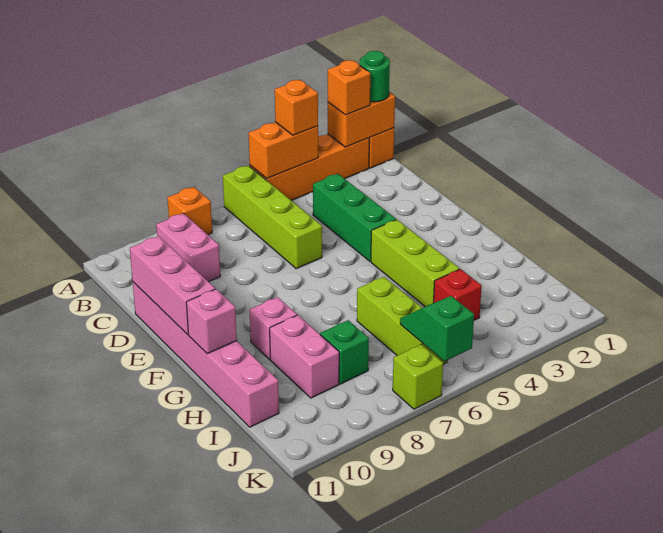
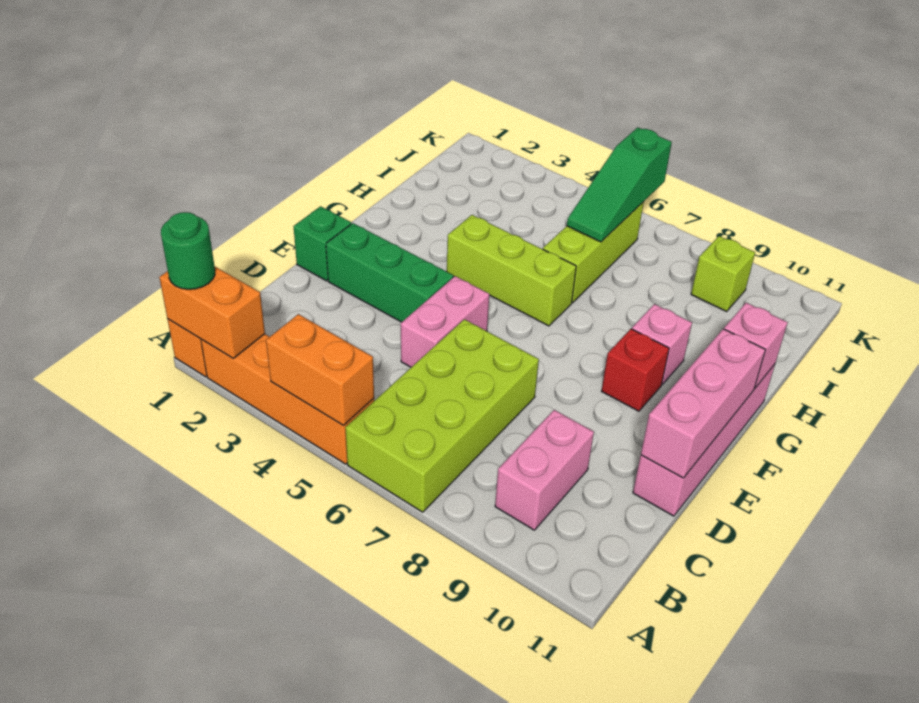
orange brick A2 level 3 -> none
orange brick A4 level 3 -> none
lime brick A6:D6 level 1 -> lime brick A6:D7 level 1
orange brick A8 level 1 -> none
green brick C4:E4 level 1 -> green brick E2:E4 level 1
pink brick D11:I11 level 1 -> pink brick D11:G11 level 1
lime brick F4:H4 level 1 -> lime brick G4:G6 level 1
pink brick H9:I9 level 1 -> pink brick D5:E5 level 1
red brick I4 level 1 -> red brick F9 level 1
green brick I8 level 1 -> green brick E1 level 1
green slope J6:K6 level 2 top K -> green slope I6:K6 level 2 top K
lime brick K7 level 1 -> lime brick J9 level 1

